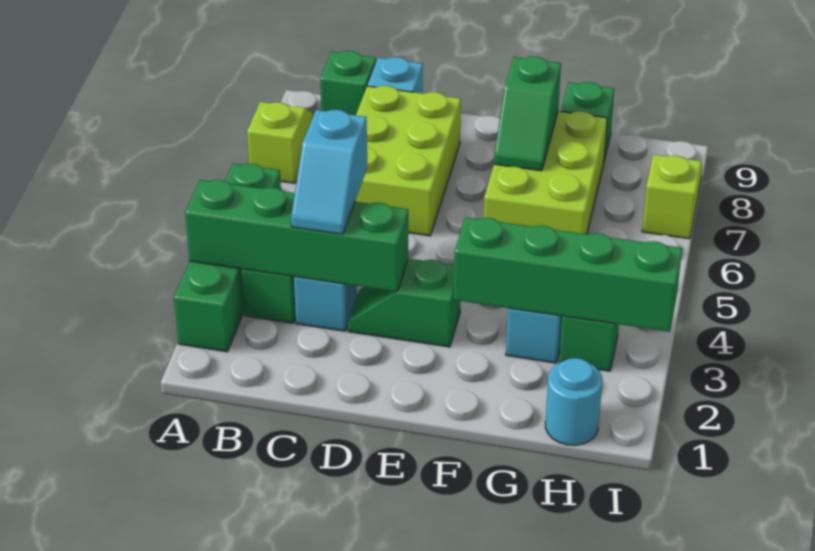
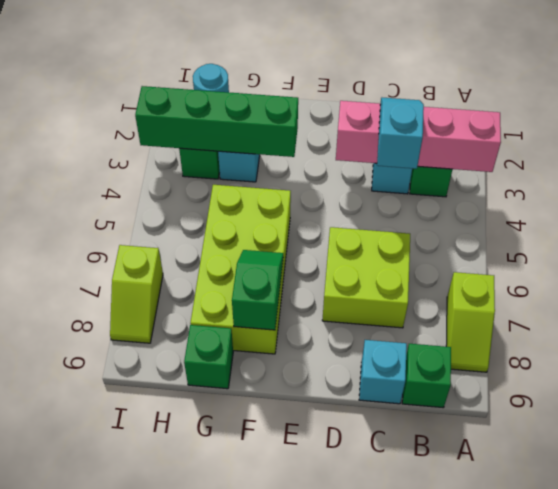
green brick A2:A5 level 1 -> none
green brick A3:D3 level 2 -> pink brick A3:D3 level 2
lime brick C6:D8 level 1 -> lime brick C6:D7 level 1
green slope D3:E3 level 1 top E -> none
lime brick F6:G8 level 1 -> lime brick F5:G8 level 1

